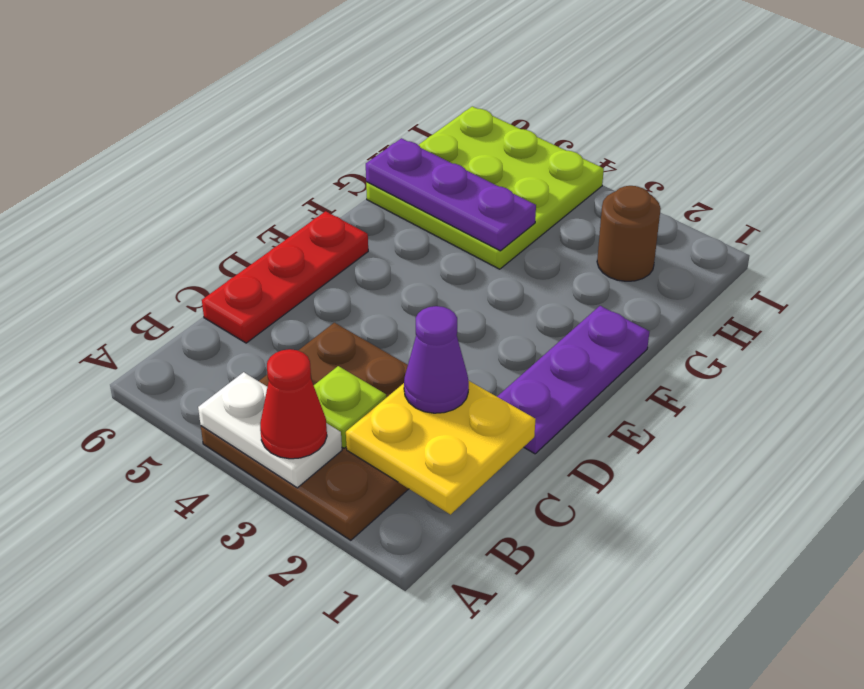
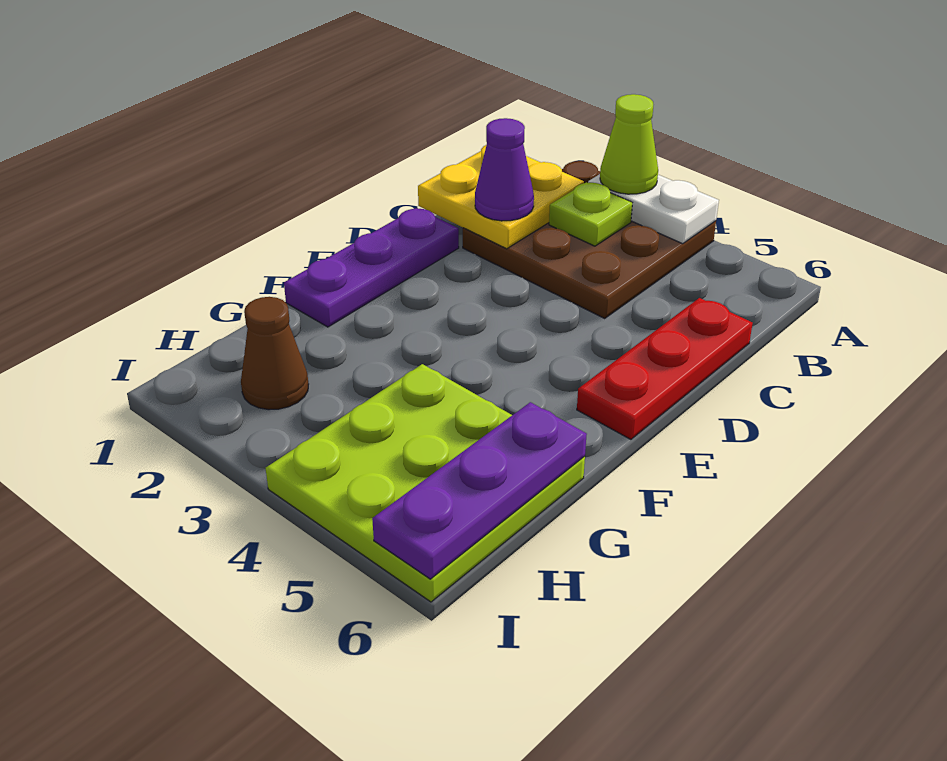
red cone A3 level 3 -> lime cone A3 level 3
purple plate G4:G6 level 2 -> purple plate G6:I6 level 2
brown round brick H2 level 1 -> brown cone H2 level 1

